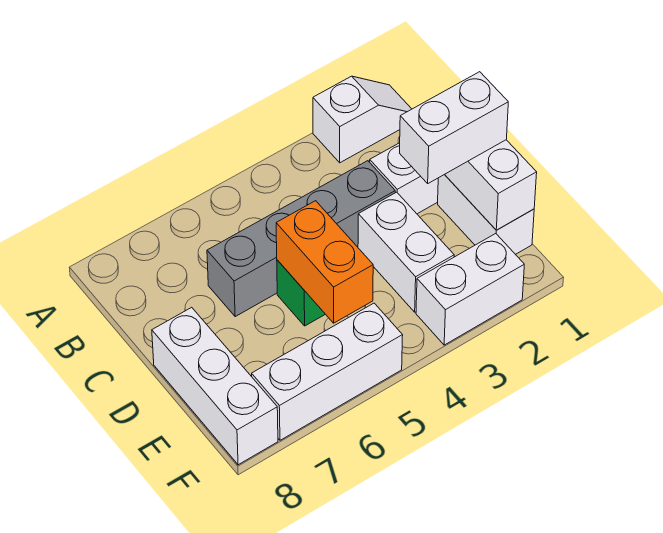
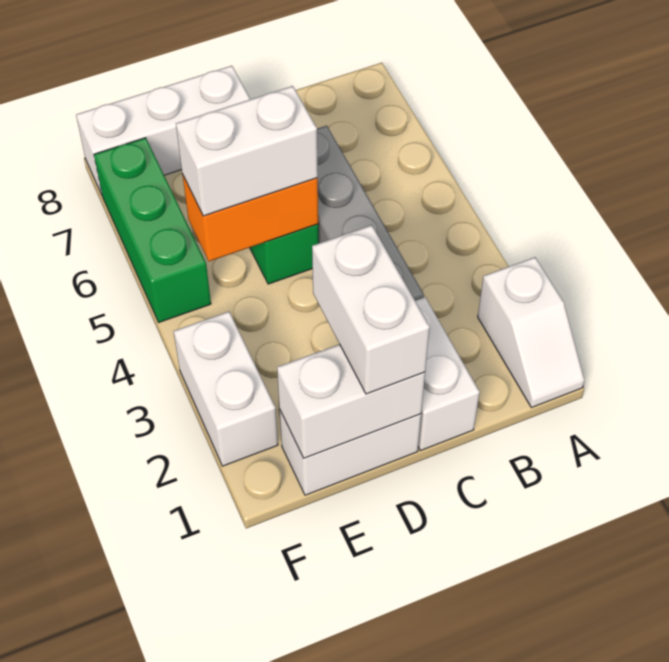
white brick D3:E3 level 1 -> white brick D5:E5 level 3
white brick F5:F7 level 1 -> green brick F5:F7 level 1

